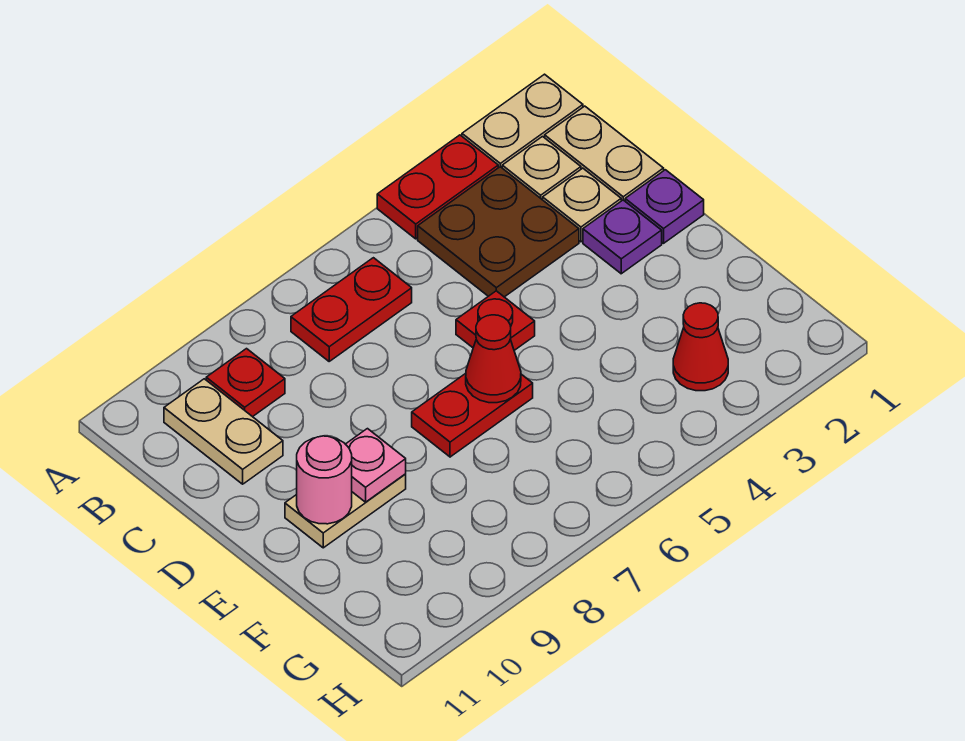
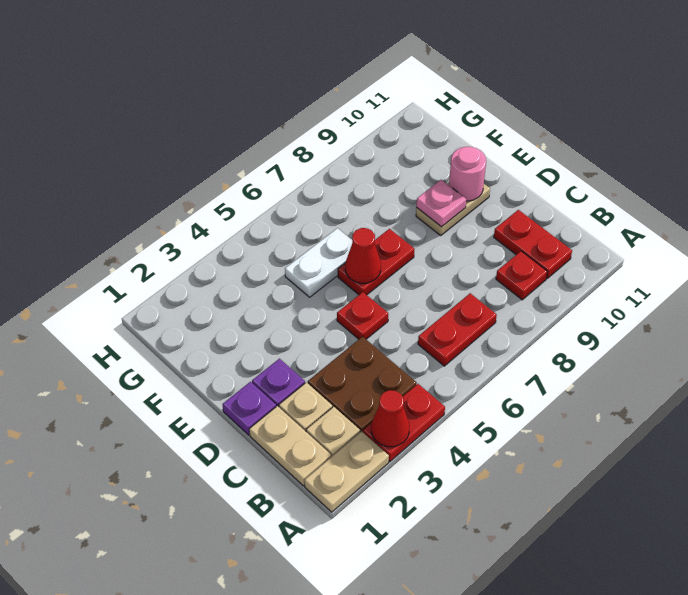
tan plate B10:C10 level 1 -> red plate B10:C10 level 1
none -> white plate F5:F6 level 1
red cone G3 level 1 -> red cone A3 level 2

